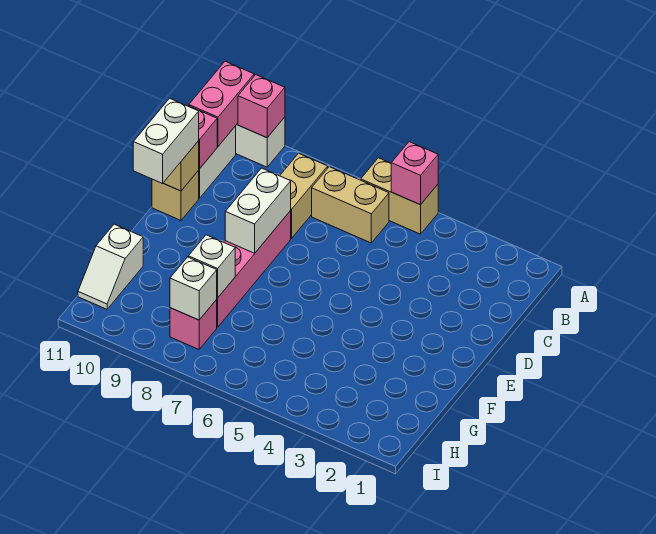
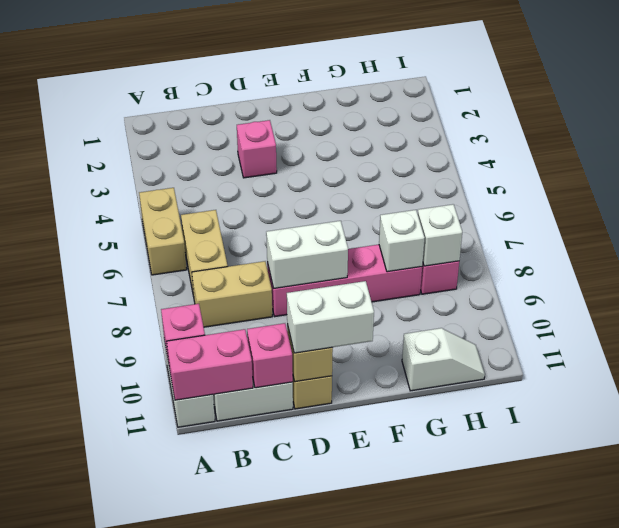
pink brick A5 level 2 -> pink brick D3 level 1

